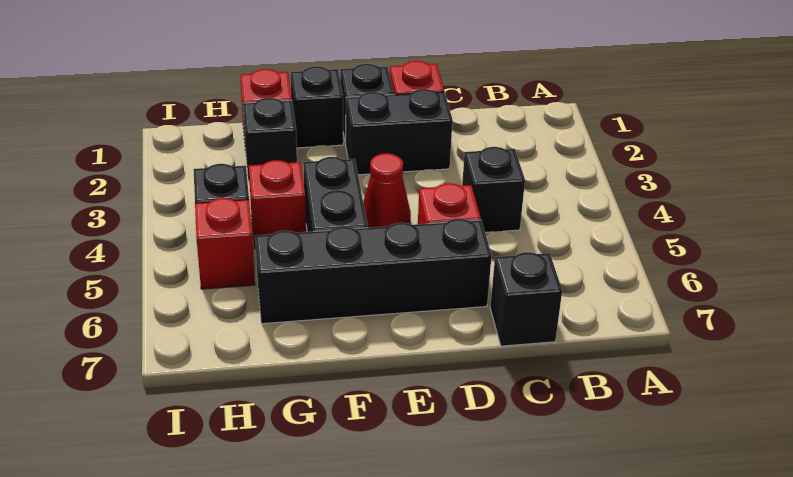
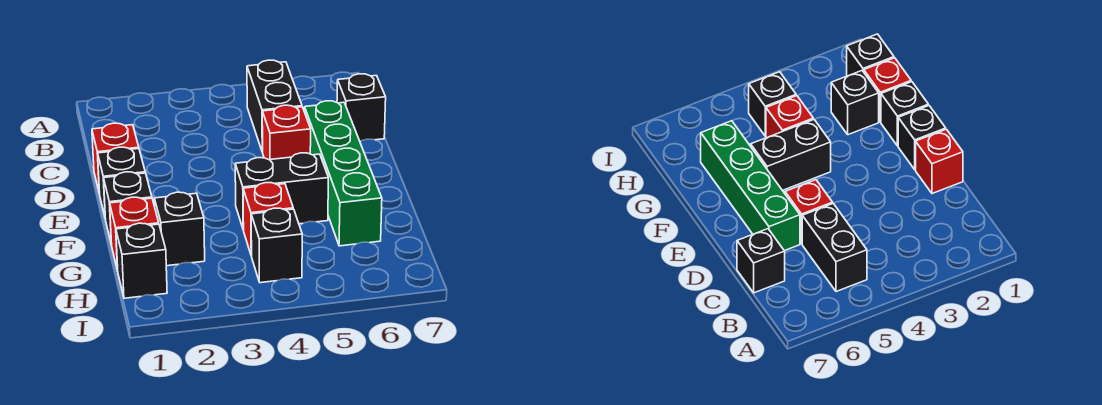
black brick C4 level 1 -> black brick H1 level 1
black brick D2:E2 level 1 -> black brick B5:C5 level 1
black brick D6:G6 level 1 -> green brick D6:G6 level 1
red cone E4 level 1 -> none
red brick H5 level 1 -> none

